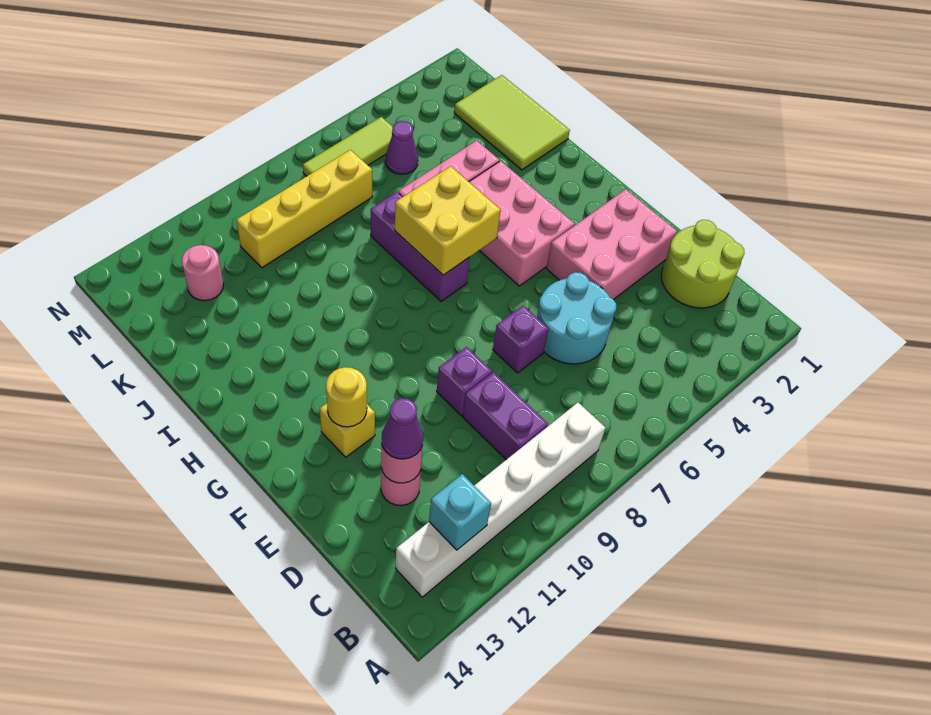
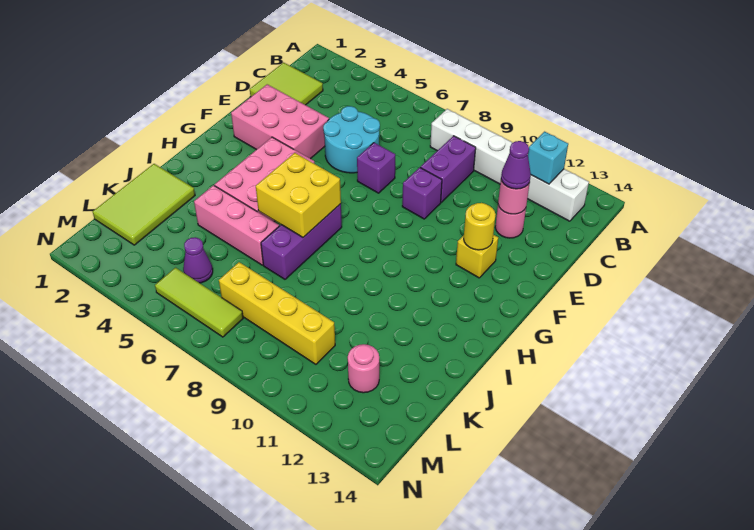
lime round brick C1:D2 level 1 -> lime tile C1:D2 level 1

